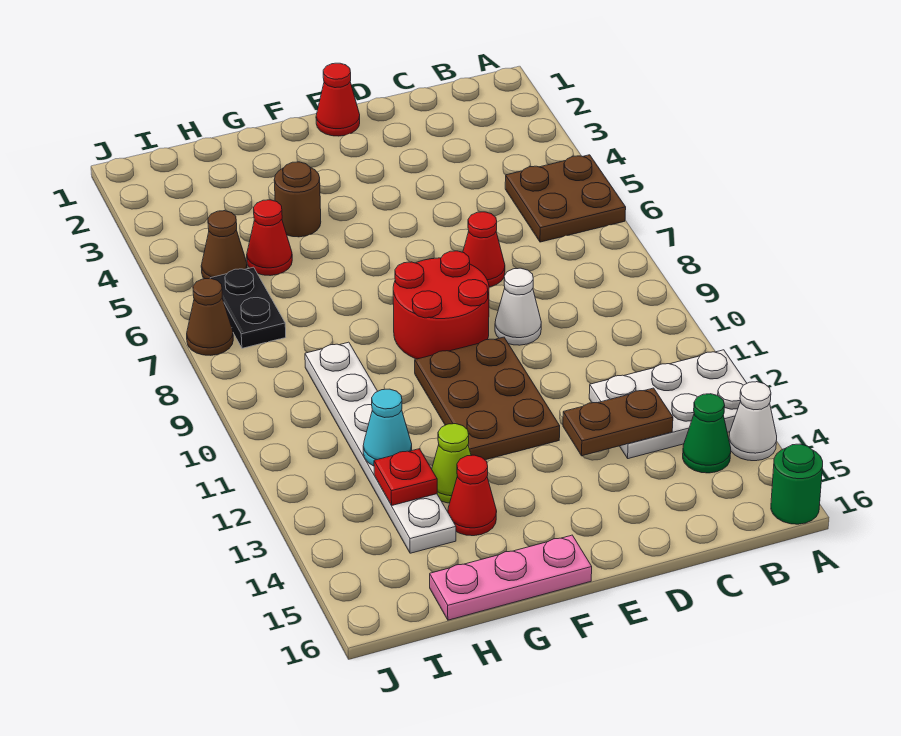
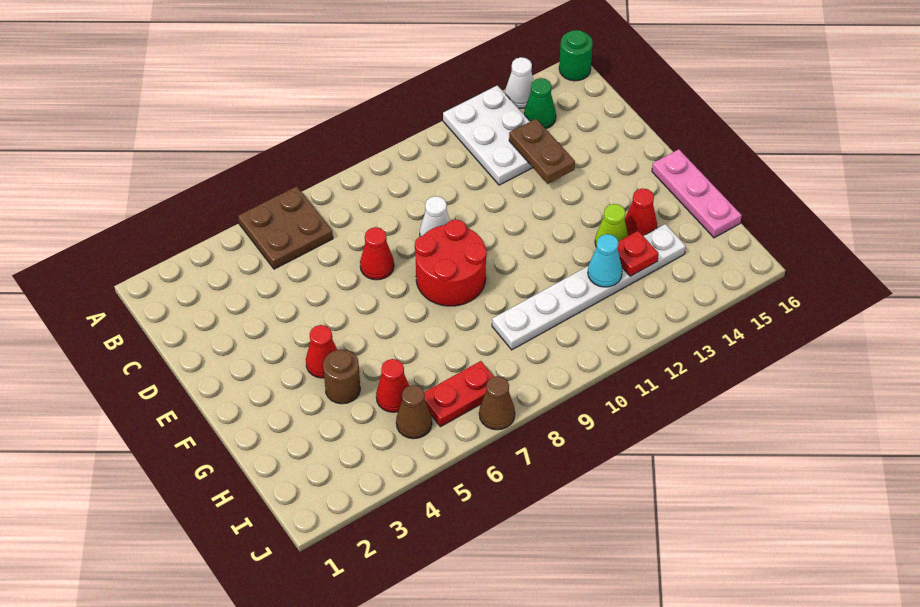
red cone E1 level 1 -> red cone F4 level 1
brown plate E10:F12 level 1 -> none
black plate I6:I7 level 1 -> red plate I6:I7 level 1

